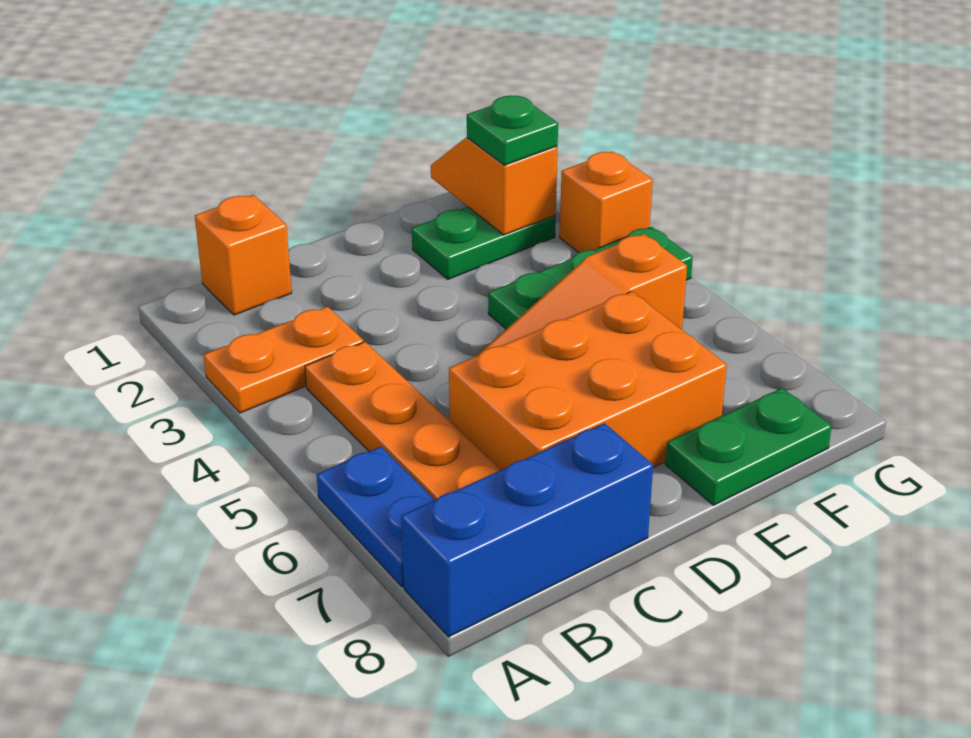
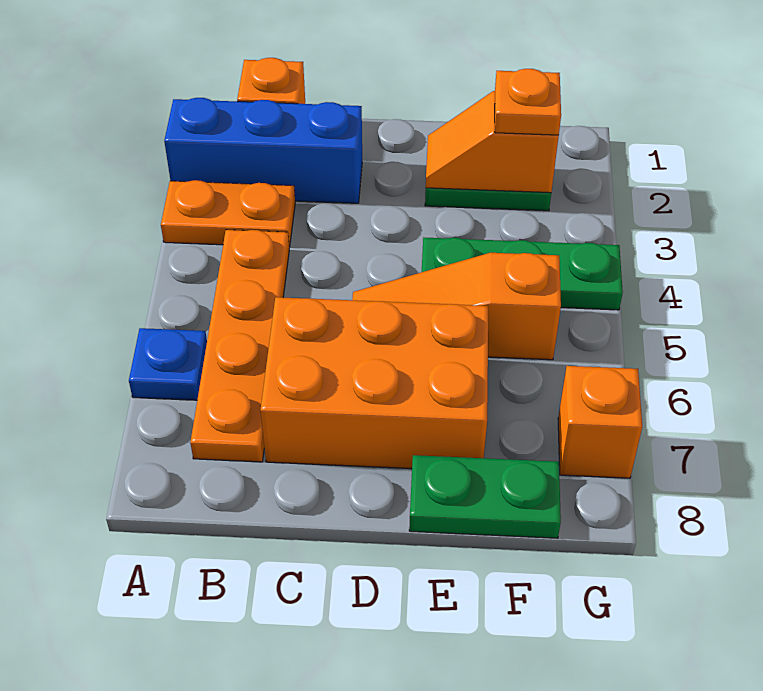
blue plate A6:A7 level 1 -> blue plate A6 level 1
blue brick A8:C8 level 1 -> blue brick A2:C2 level 1
orange slope F1:F2 level 2 top 2 -> orange slope E2:F2 level 2 top F
green plate F2 level 3 -> orange plate F2 level 3
orange brick G3 level 1 -> orange brick G7 level 1

